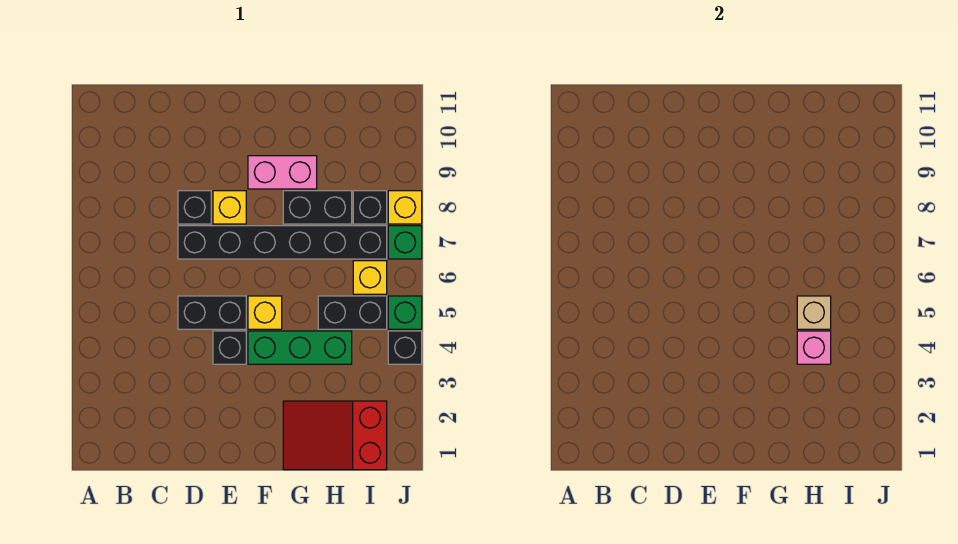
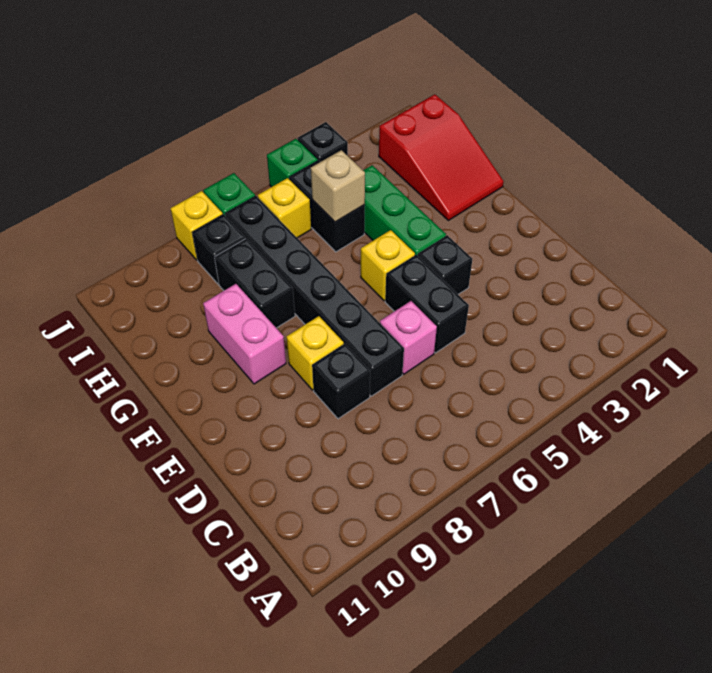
pink brick H4 level 2 -> pink brick D6 level 1

